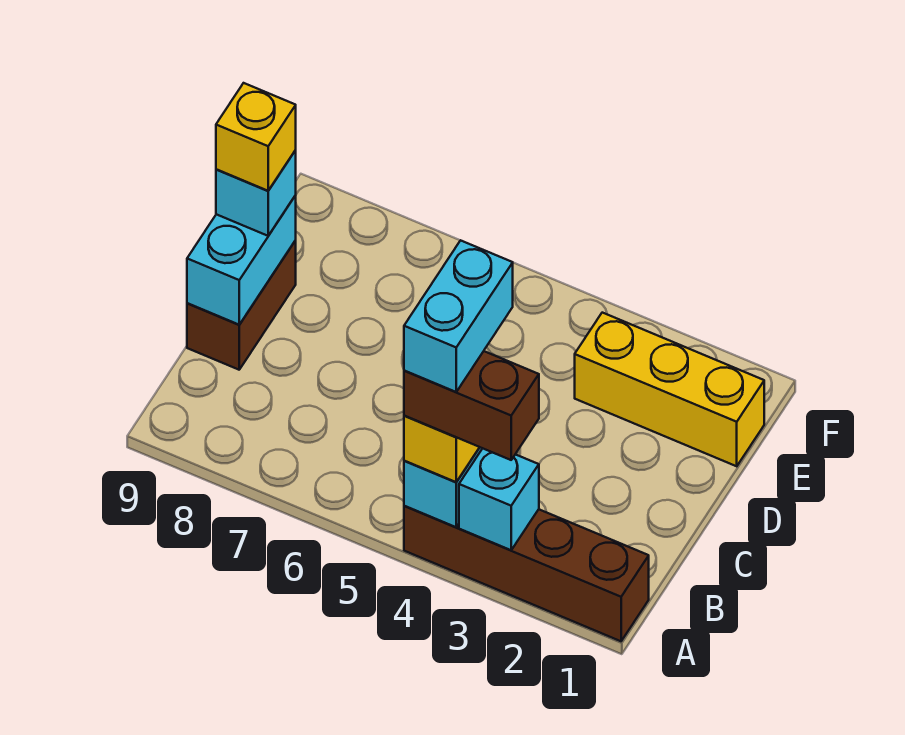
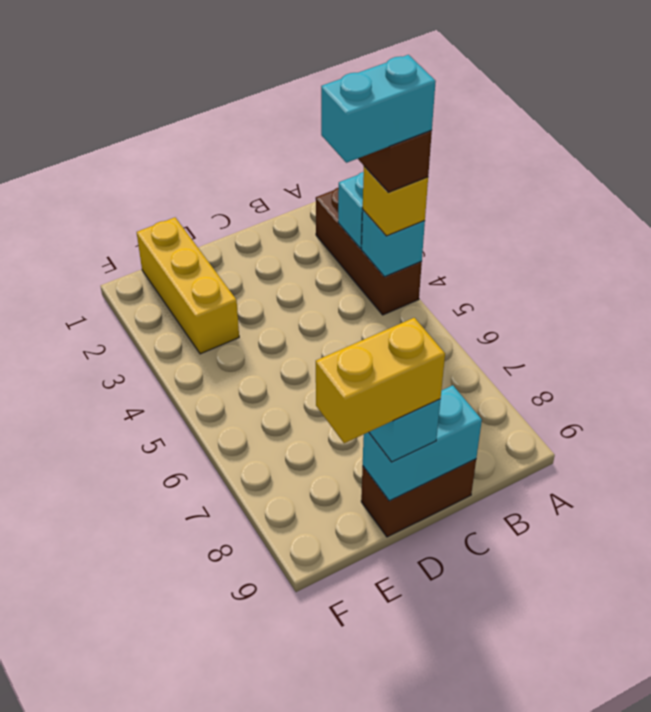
brown brick A1:A4 level 1 -> brown brick A2:A4 level 1
yellow brick D9 level 4 -> yellow brick D9:E9 level 4

